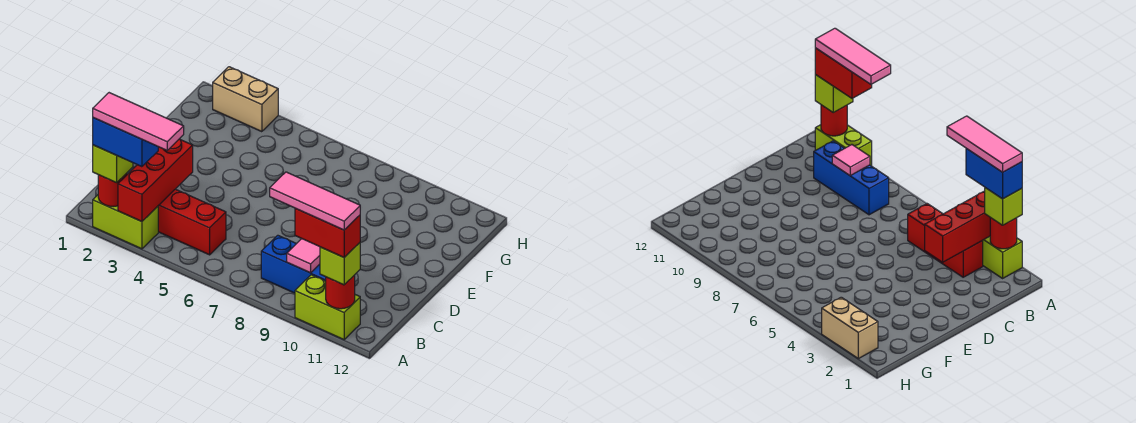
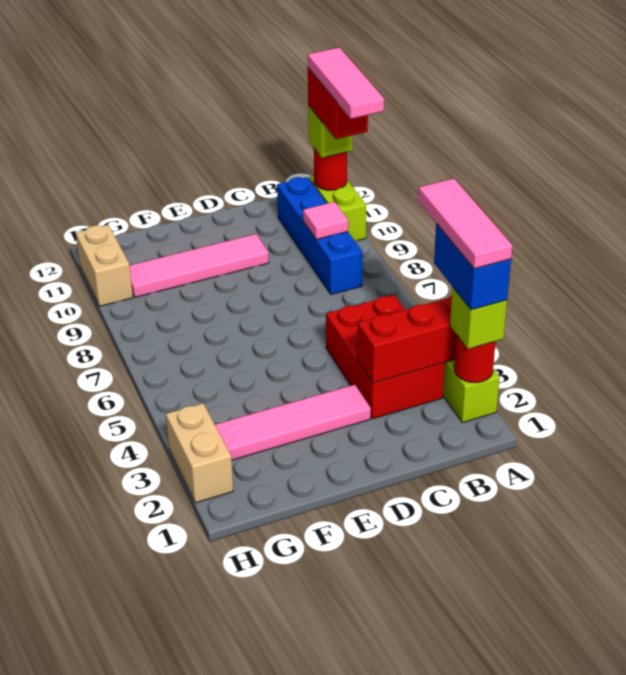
red brick B3:B5 level 1 -> red brick B3:C5 level 1
blue brick B8:B10 level 1 -> blue brick B8:B11 level 1
none -> pink tile D3:G3 level 1
none -> pink tile D10:G10 level 1
none -> tan brick H10:H11 level 1

